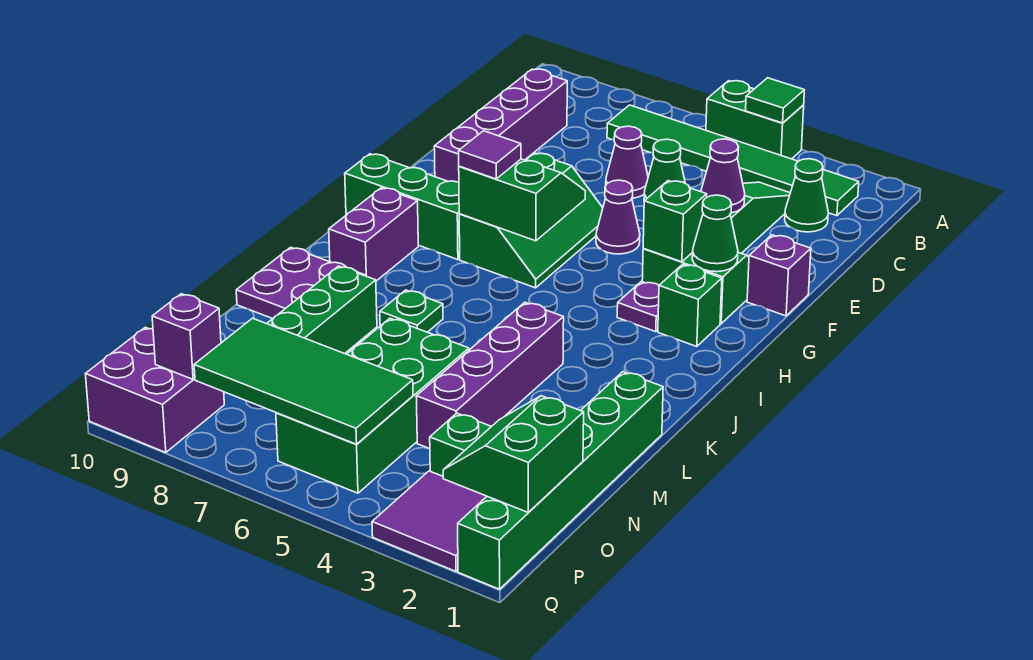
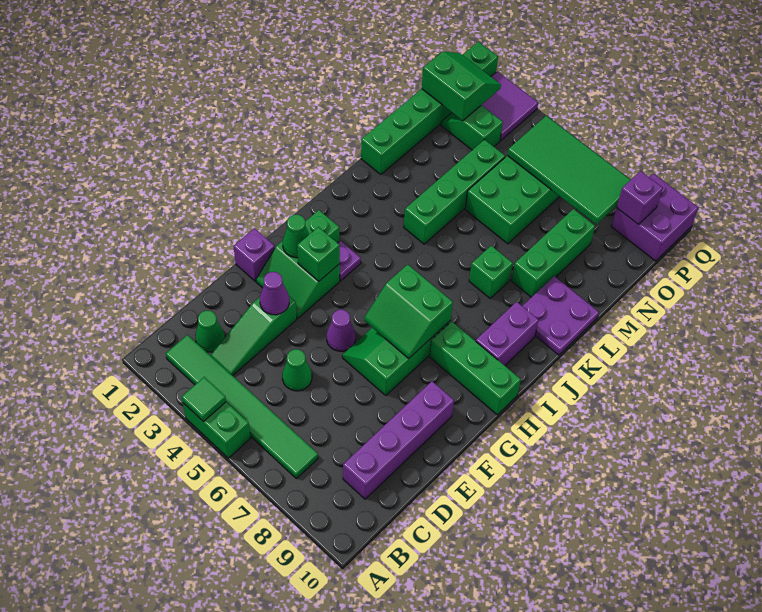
purple cone D6 level 1 -> none
purple tile H7 level 3 -> none
purple brick K4:N4 level 1 -> green brick K4:N4 level 1
green plate K7 level 1 -> green brick K7 level 1
green slope O1:P2 level 2 top 1 -> green slope O1:P2 level 2 top O

